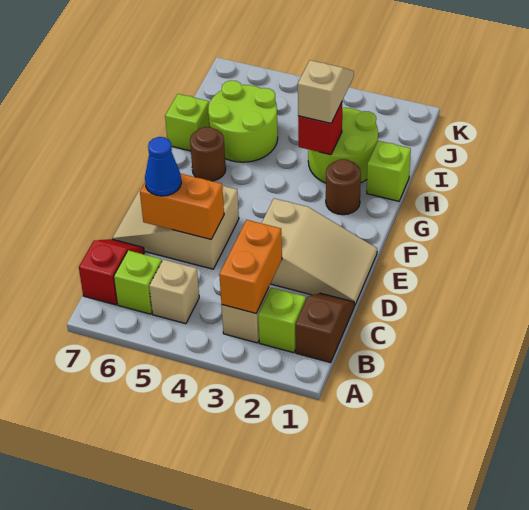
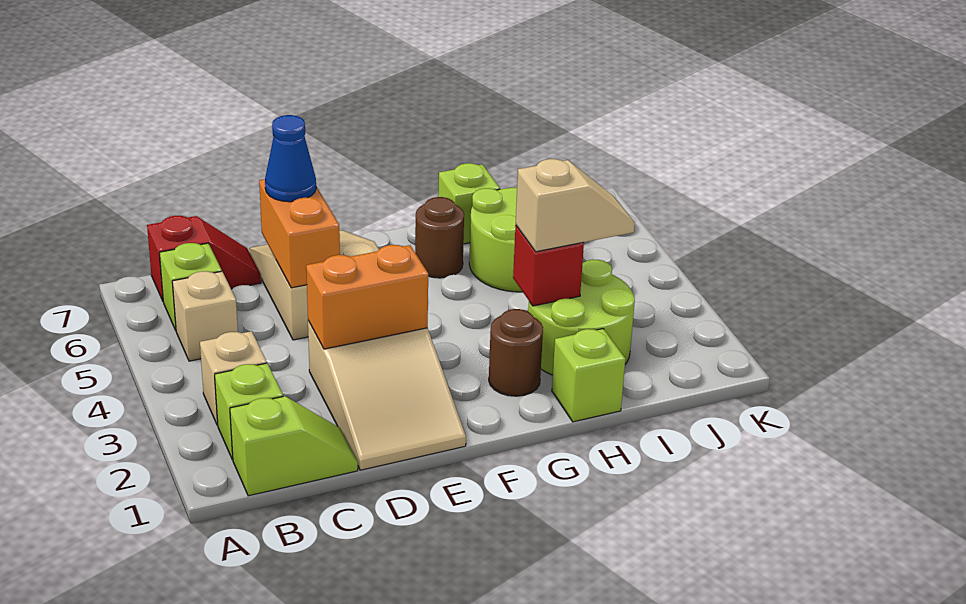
brown slope B1:C1 level 1 top B -> lime slope B1:C1 level 1 top B
orange brick B3:C3 level 2 -> orange brick D3:E3 level 2

